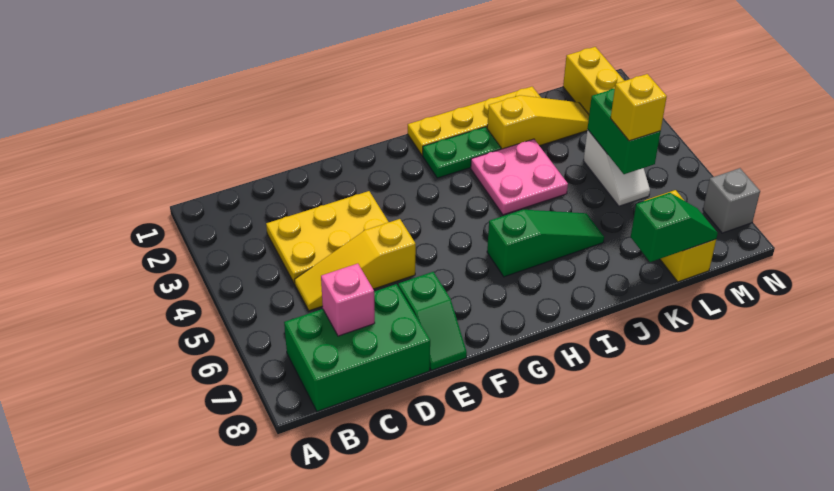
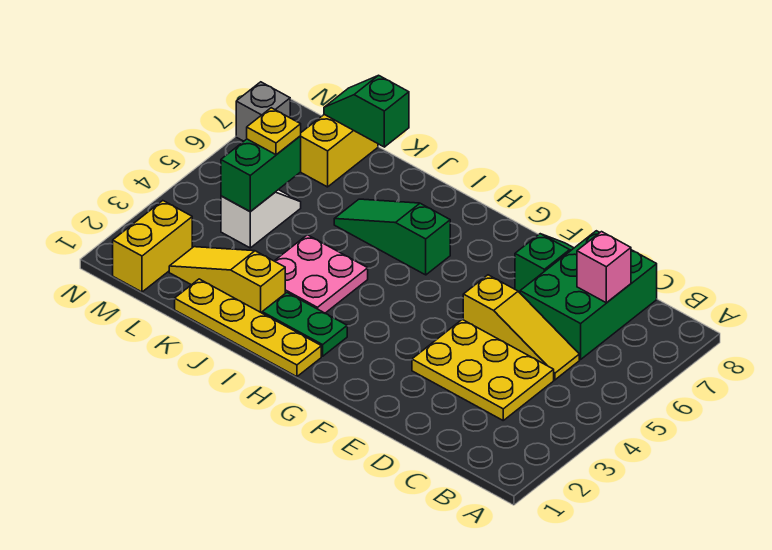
green brick B7:D8 level 1 -> green brick C6:D8 level 1
yellow brick L5 level 3 -> yellow plate L5 level 3

